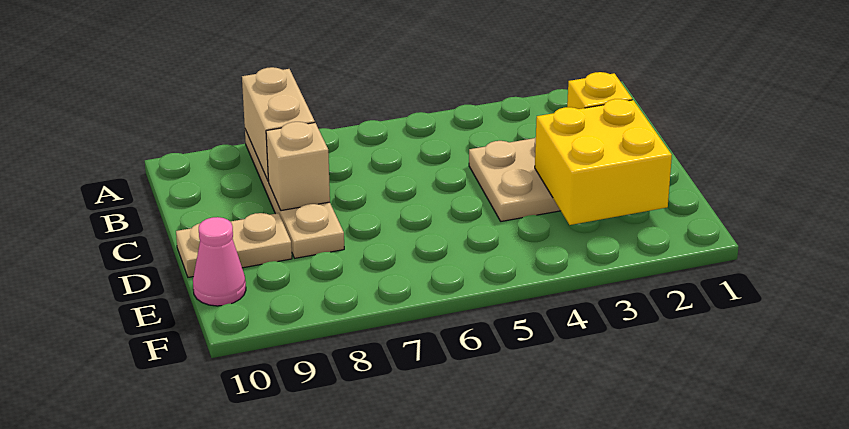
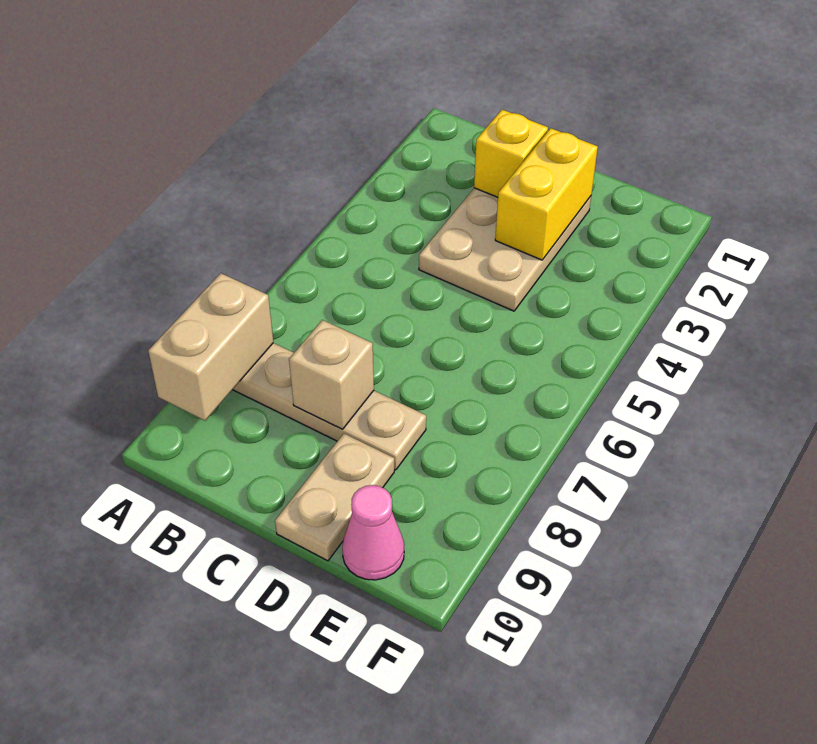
tan brick A8:B8 level 2 -> tan brick A8:A9 level 2
yellow brick D2:E3 level 2 -> yellow brick D2:D3 level 2

